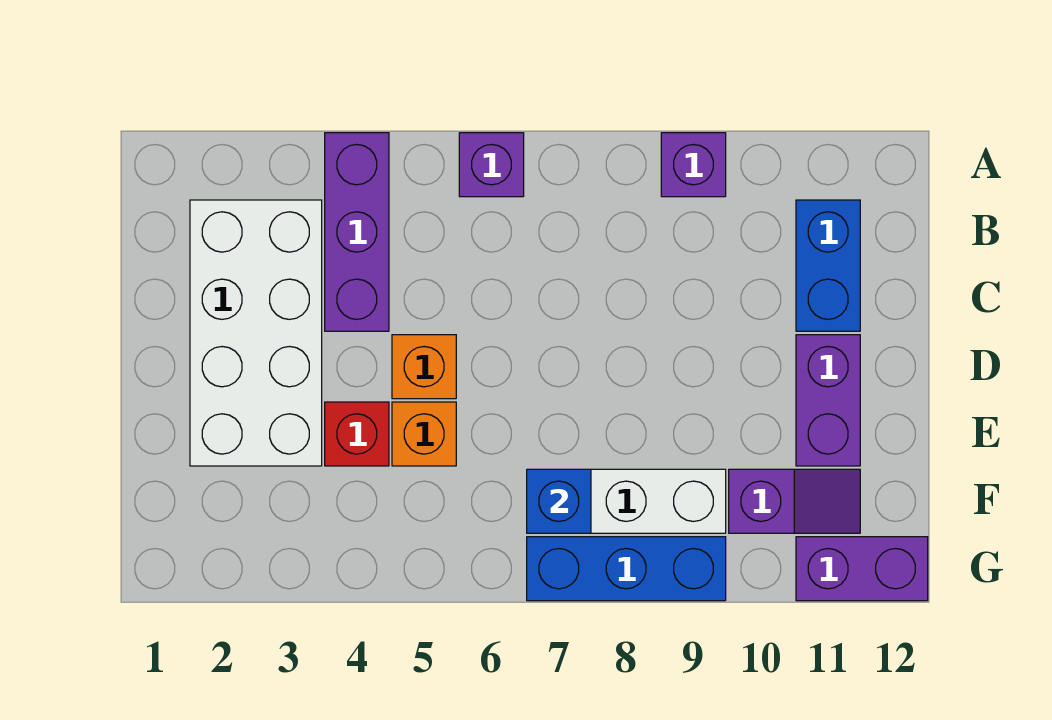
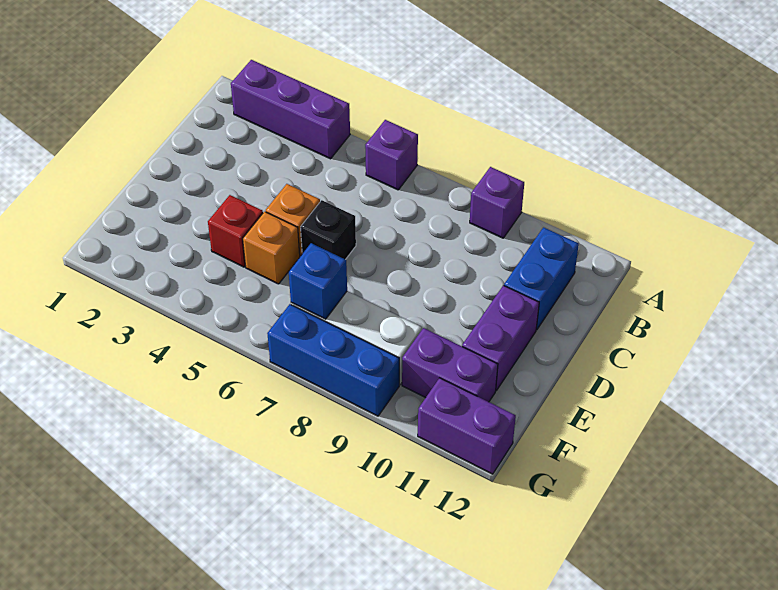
purple brick A4:C4 level 1 -> purple brick A2:A4 level 1
white brick B2:E3 level 1 -> none
none -> black brick D6 level 1
purple slope F10:F11 level 1 top 10 -> purple brick F10:F11 level 1

